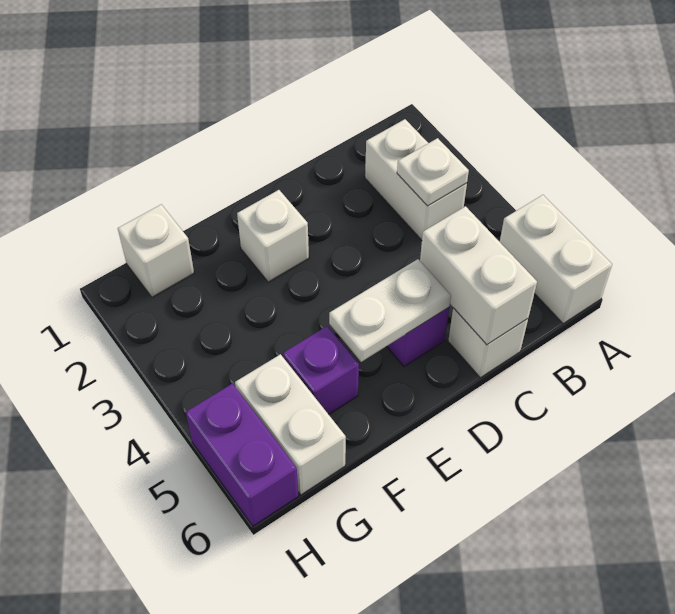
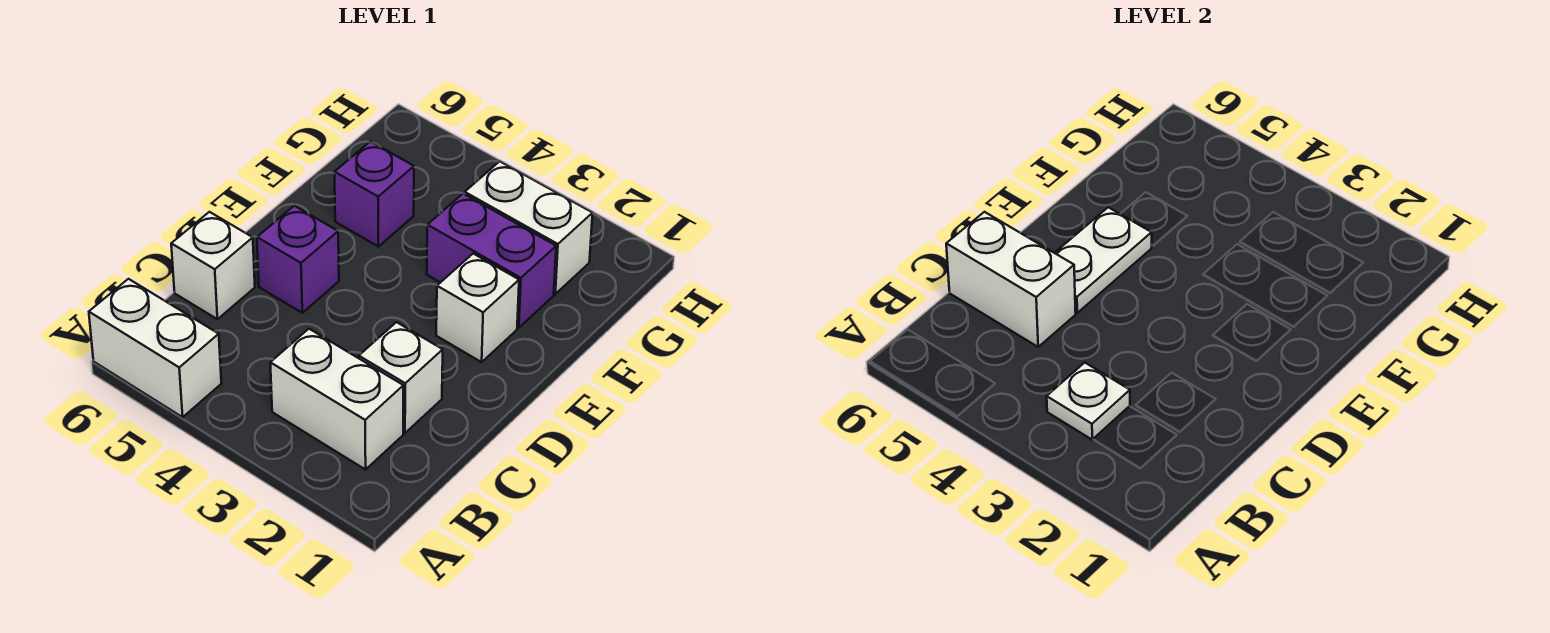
white brick G1 level 1 -> white brick C2 level 1
white brick G5:G6 level 1 -> white brick G2:G3 level 1
purple brick H5:H6 level 1 -> purple brick F2:F3 level 1

